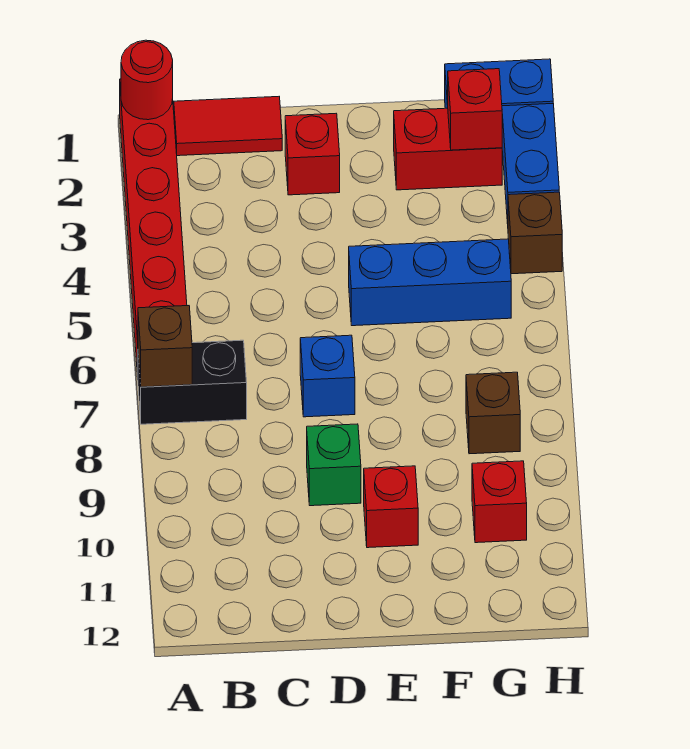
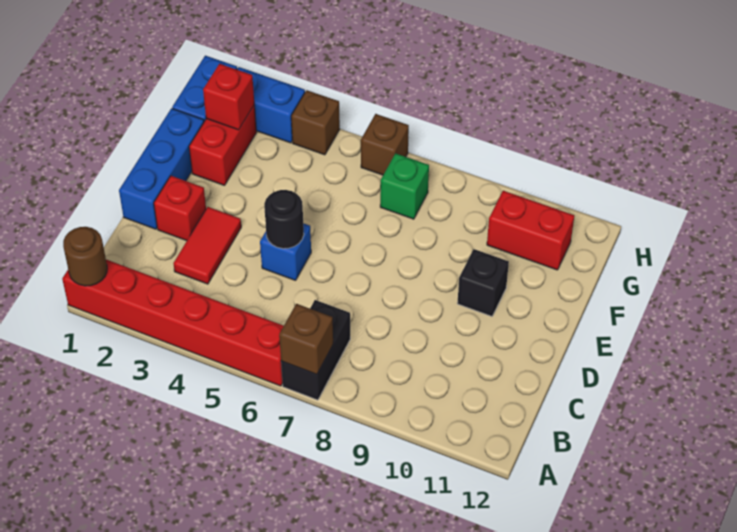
red round brick A1 level 2 -> brown round brick A1 level 2
red tile B1:C1 level 1 -> red tile C3:D3 level 1
none -> black round brick D5 level 2
blue brick D7 level 1 -> blue brick D5 level 1
green brick D9 level 1 -> green brick G7 level 1
blue brick E5:G5 level 1 -> blue brick D1:F1 level 1
red brick E10 level 1 -> black brick E10 level 1
brown brick G8 level 1 -> brown brick H6 level 1
red brick G10 level 1 -> red brick G10:G11 level 1

